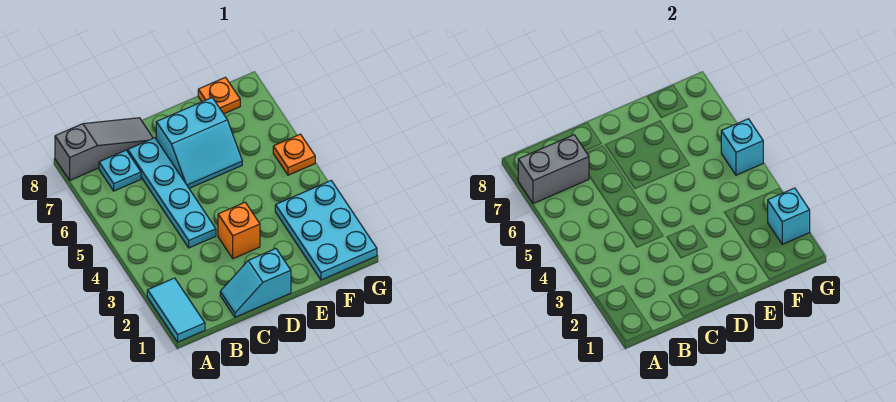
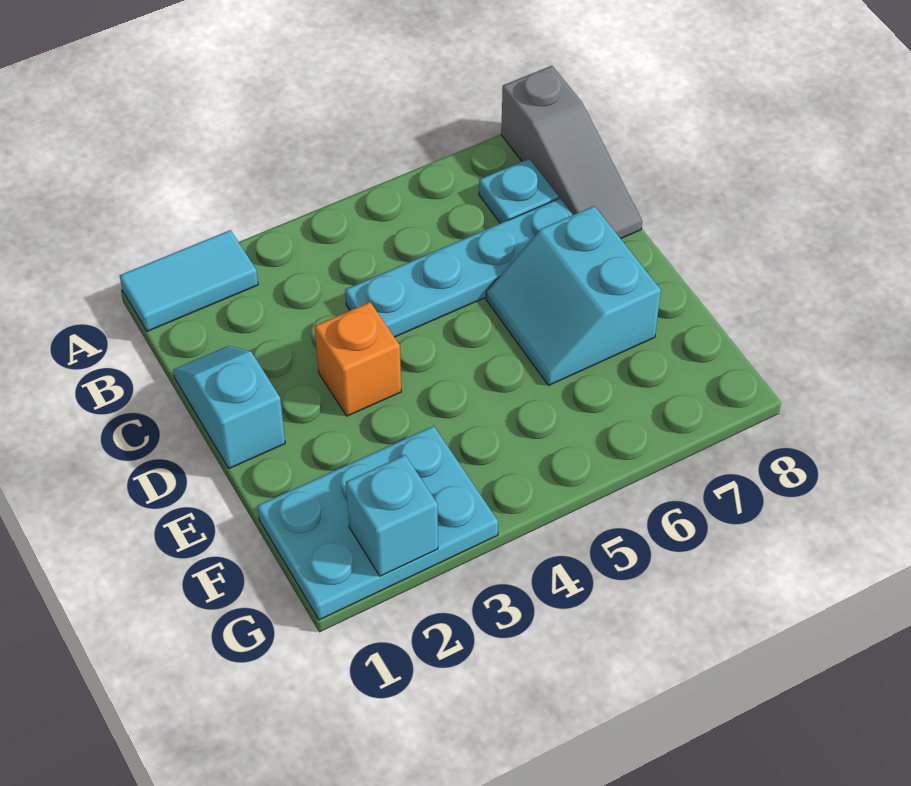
grey brick A7:B7 level 2 -> none
orange plate F8 level 1 -> none
orange plate G5 level 1 -> none
cyan brick G5 level 2 -> none

